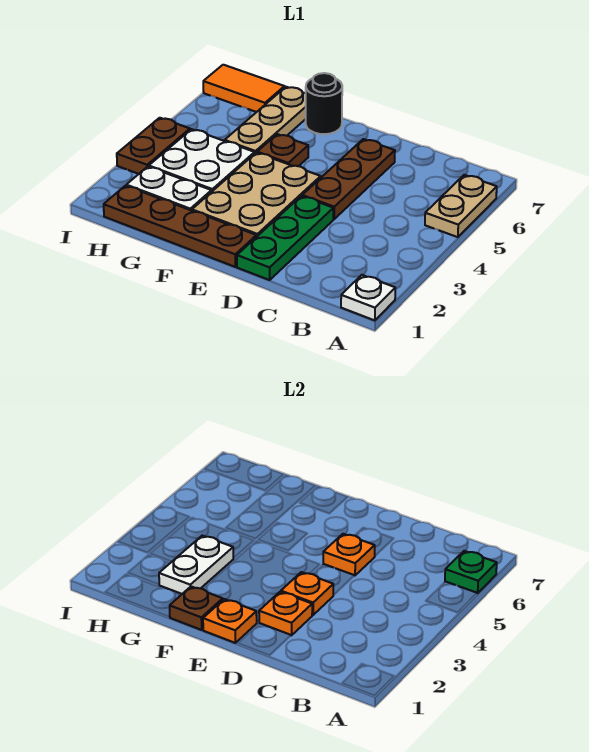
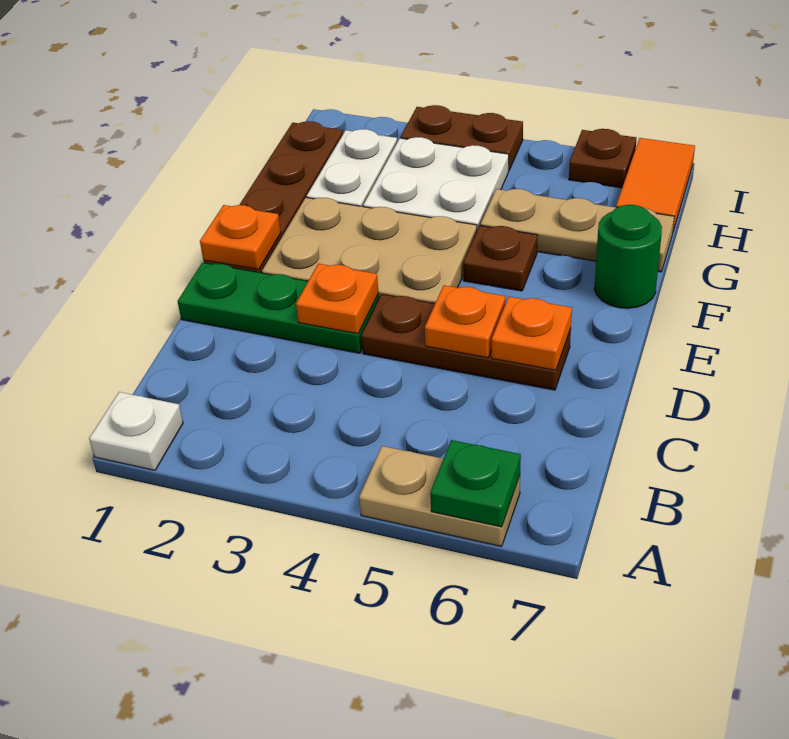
orange plate D2 level 2 -> orange plate D6 level 2
brown plate F1 level 2 -> brown plate I6 level 1
black round brick F7 level 1 -> green round brick F7 level 1
white plate G2:G3 level 2 -> none

